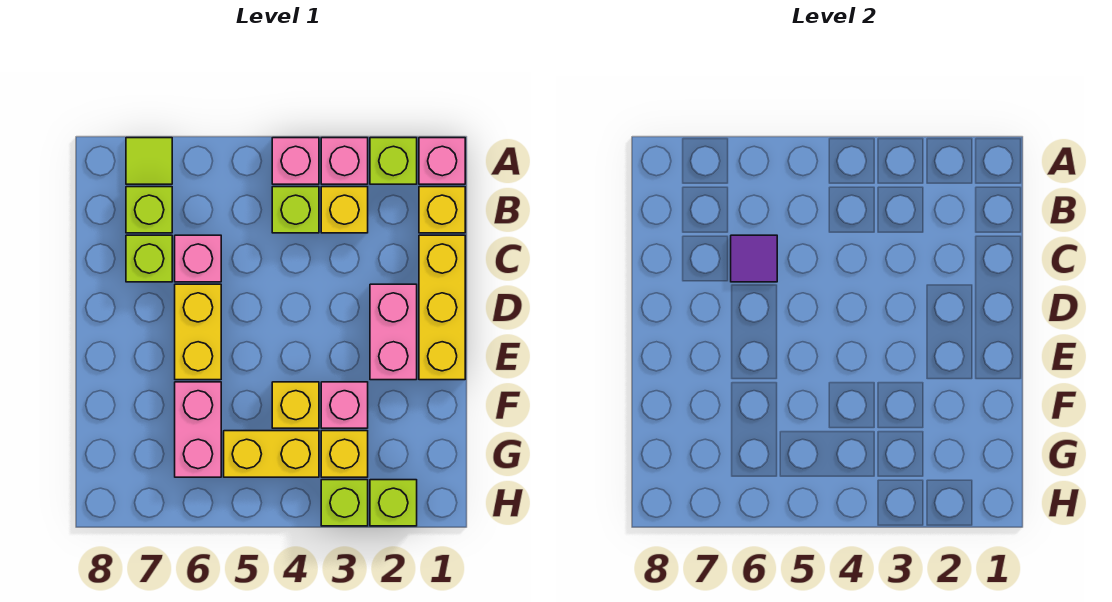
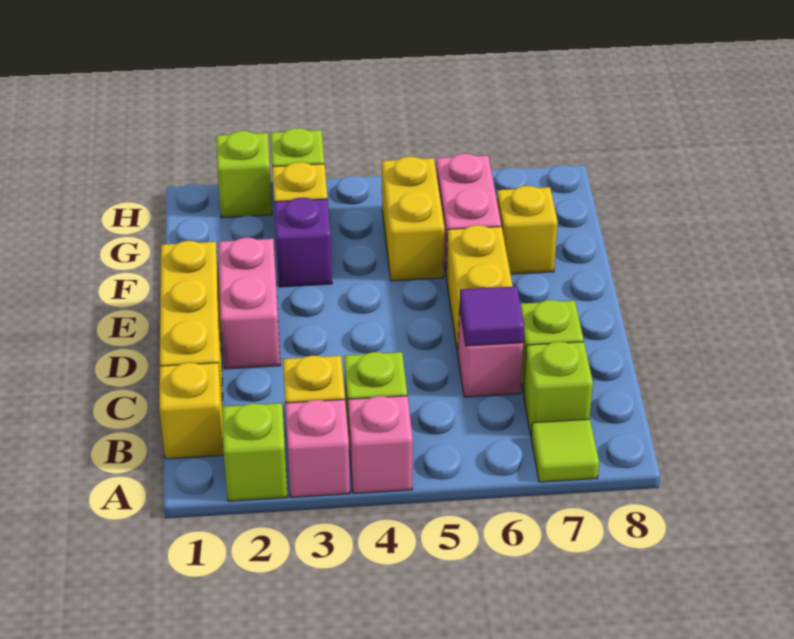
pink brick A1 level 1 -> none
pink brick F3 level 1 -> purple brick F3 level 1
yellow brick F4 level 1 -> yellow brick F7 level 1
yellow brick G4:G5 level 1 -> yellow brick F5:G5 level 1

